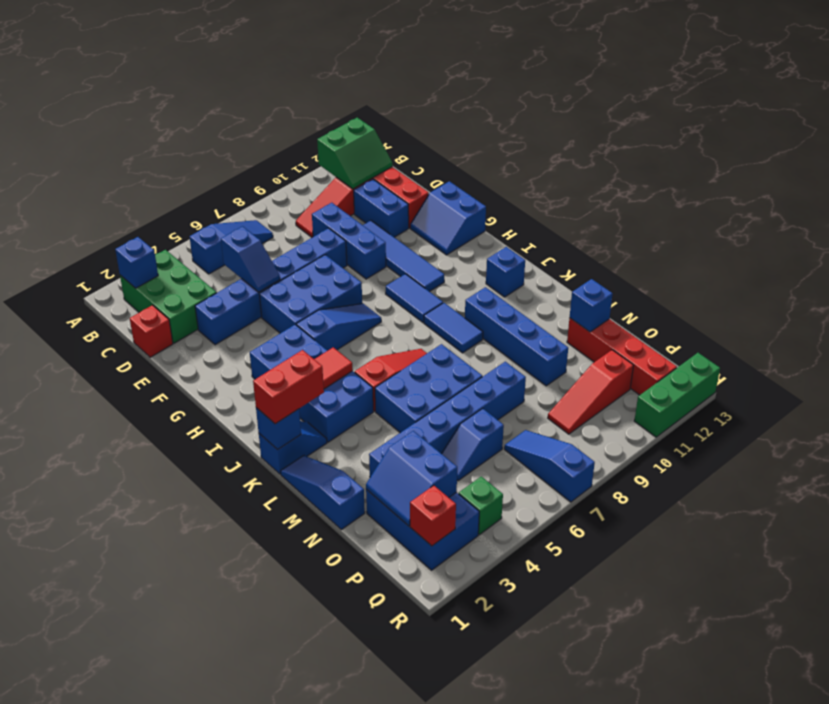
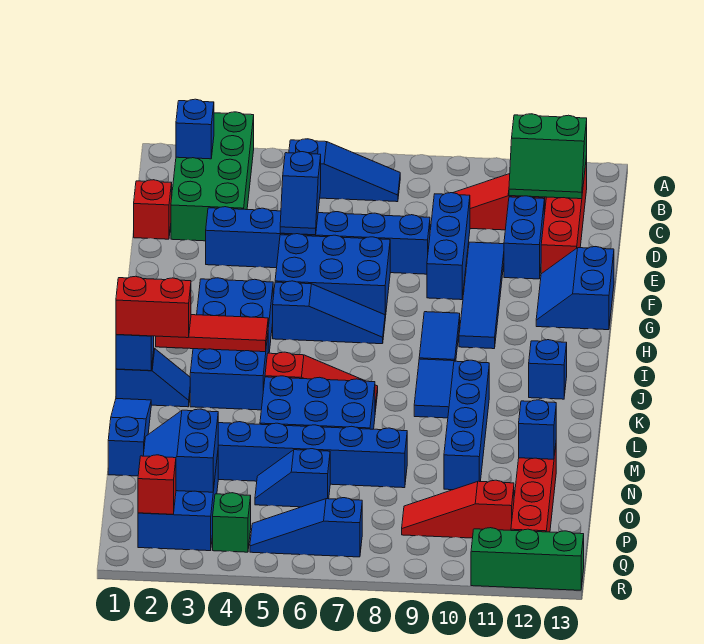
green brick B2:D3 level 1 -> green brick A2:D3 level 1
blue slope P7:R7 level 1 top R -> blue slope Q5:Q7 level 1 top 7

